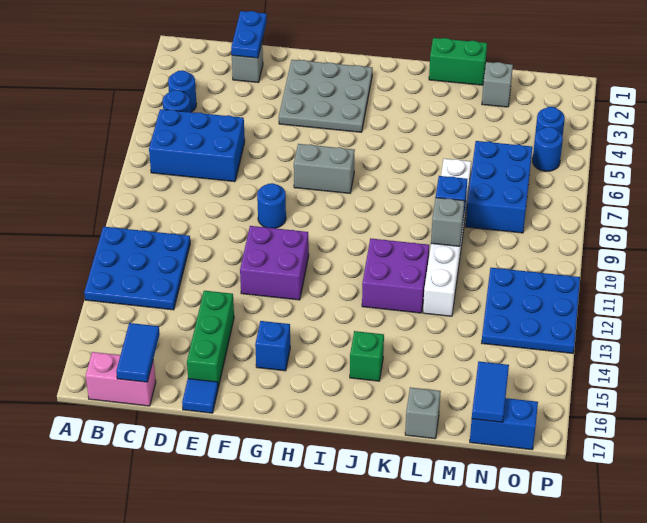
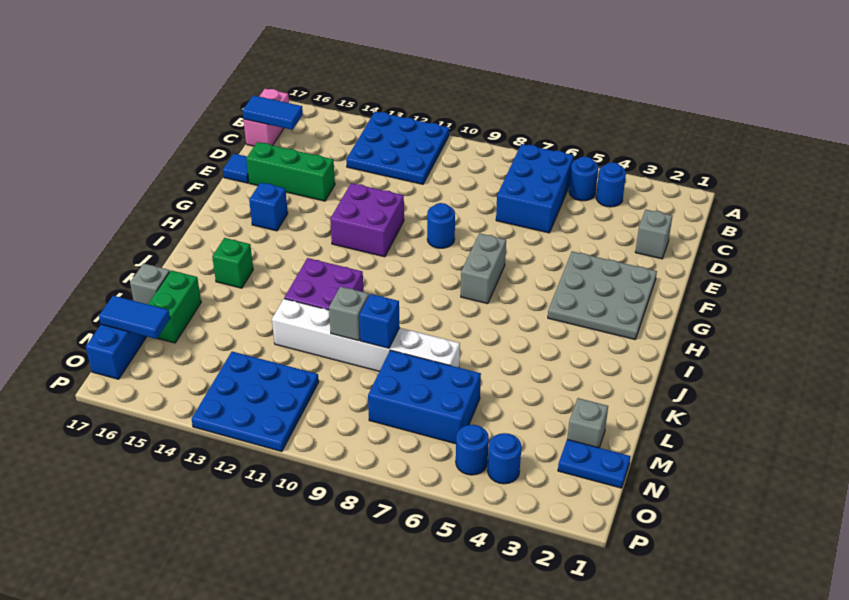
blue plate D1:D2 level 2 -> blue plate N1:N2 level 1
green brick K1:L1 level 1 -> green brick L16:M16 level 1

